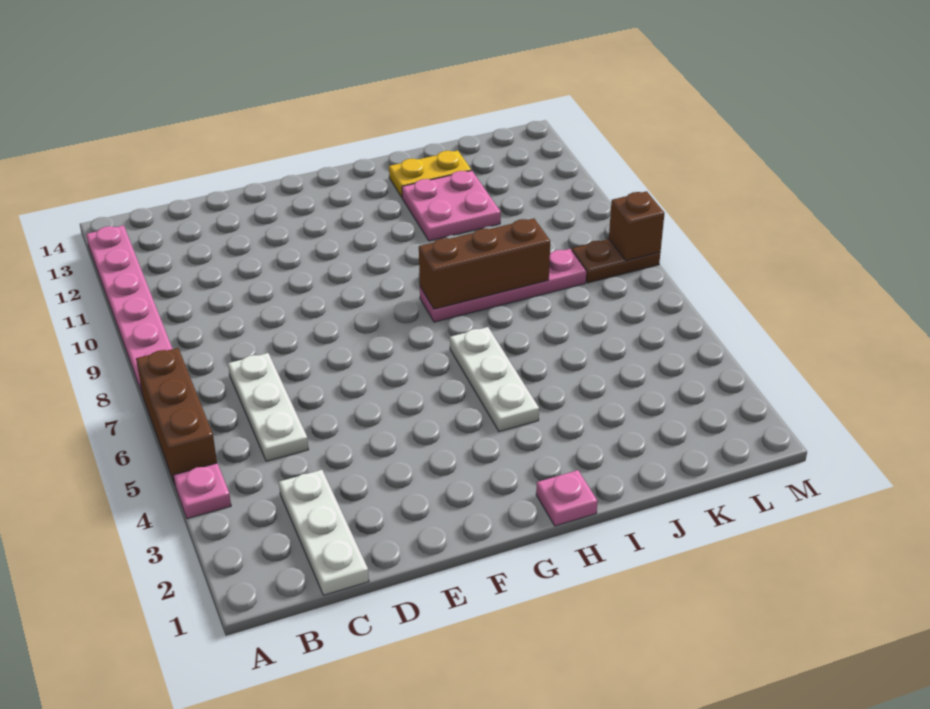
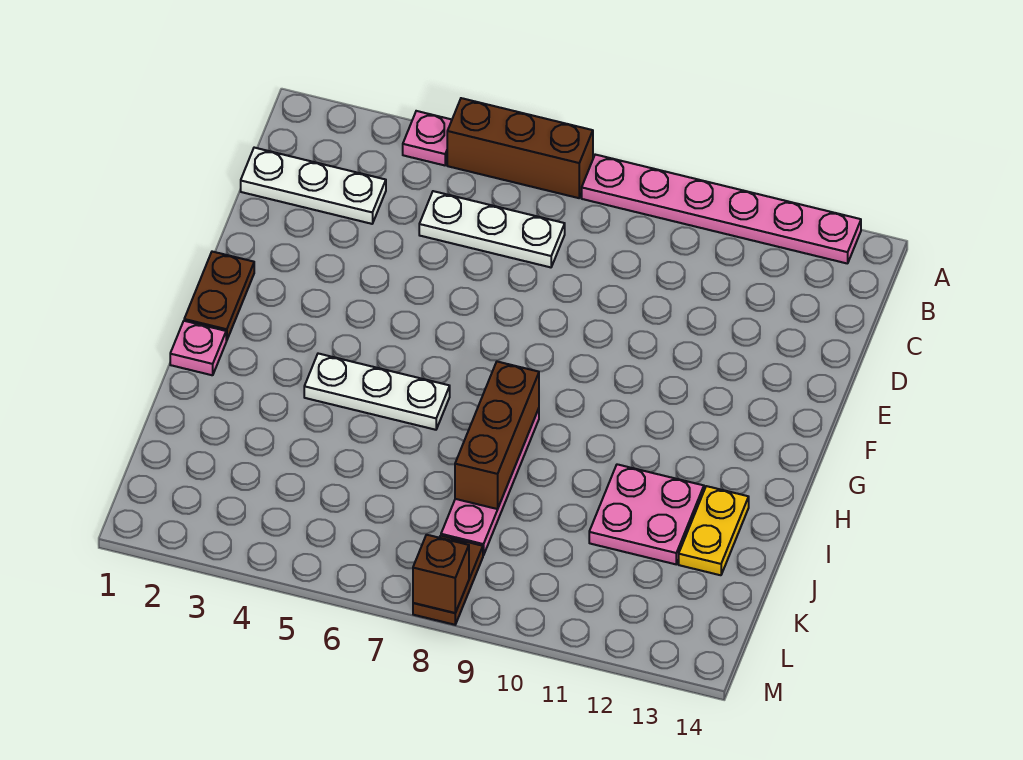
none -> brown plate F1:G1 level 1

